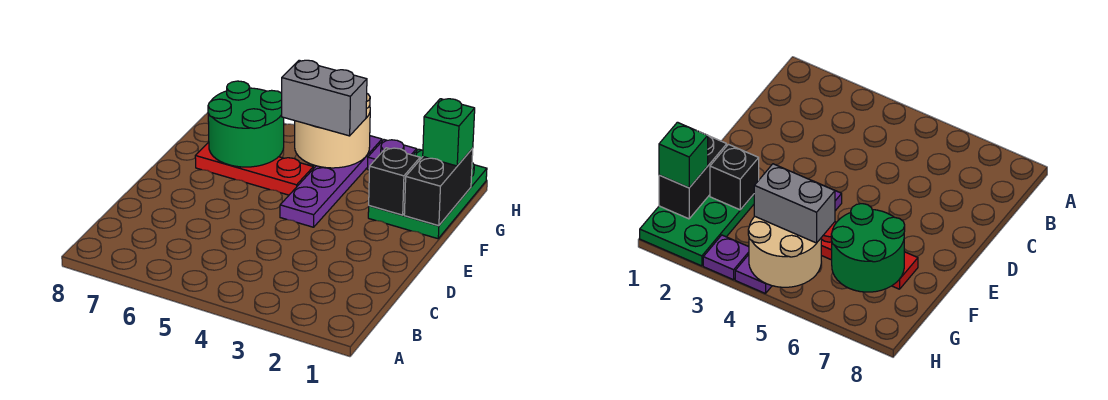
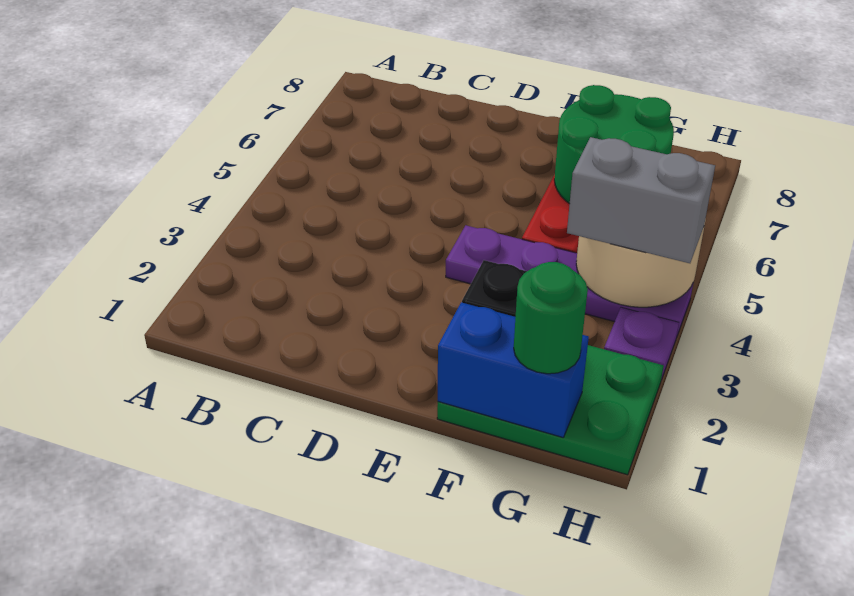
black brick F1:G1 level 2 -> blue brick F1:G1 level 2
green brick G1 level 3 -> green round brick G1 level 3
grey brick G4:G5 level 3 -> grey brick G4:H4 level 3

